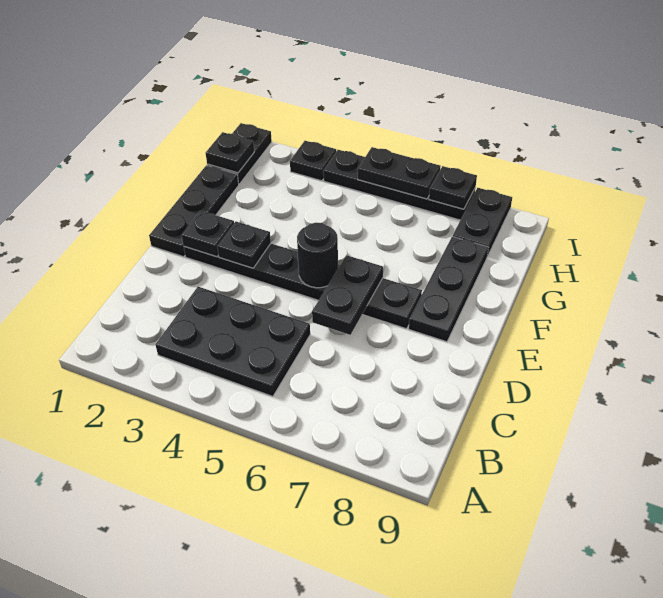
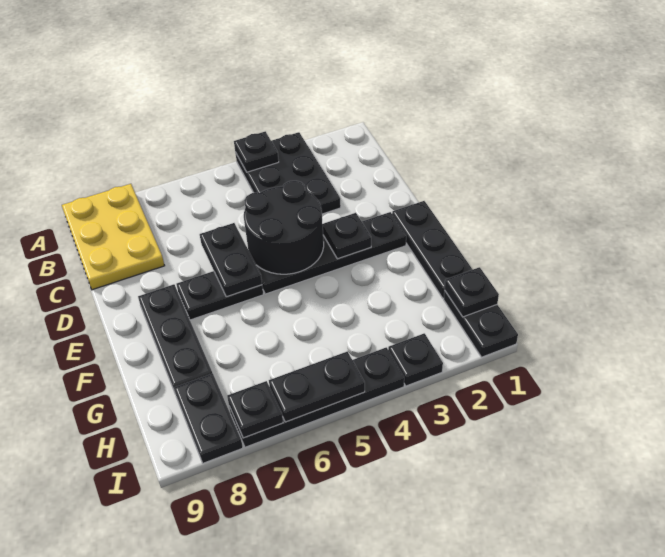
none -> yellow plate A8:C9 level 1
black plate B3:C5 level 1 -> black plate A3:C4 level 1
black plate E2 level 2 -> black plate A4 level 2
black round brick E5 level 2 -> black round brick D4:E5 level 2

